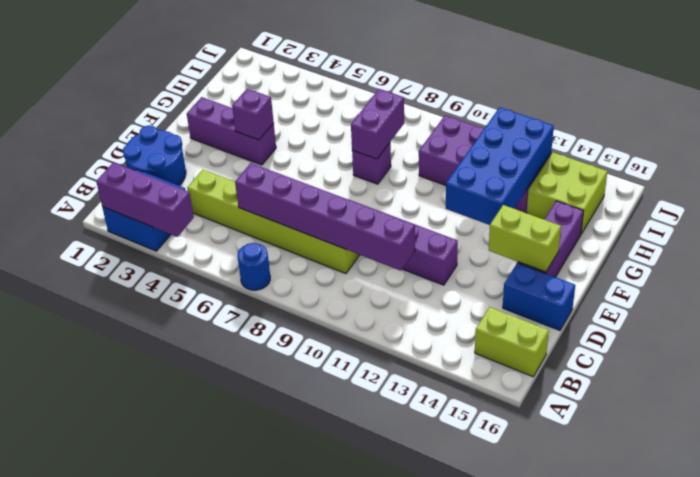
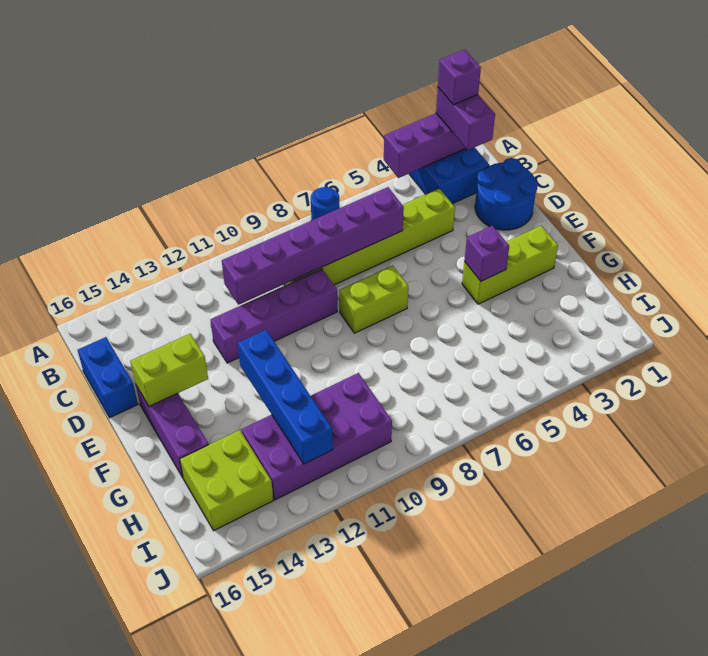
lime brick B15:B16 level 1 -> lime brick E7:E8 level 1
blue brick D15:D16 level 1 -> blue brick C16:D16 level 1
purple brick F2:F4 level 1 -> lime brick F2:F4 level 1
blue brick F12:I13 level 2 -> blue brick F12:I12 level 2
purple brick G8 level 1 -> purple brick A2 level 4
purple brick G8:H8 level 2 -> purple brick A2:B2 level 3

